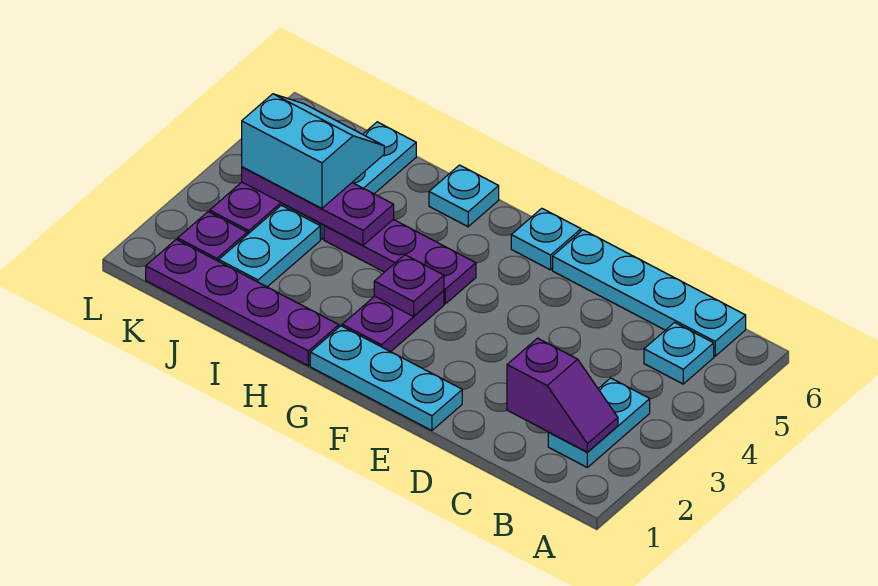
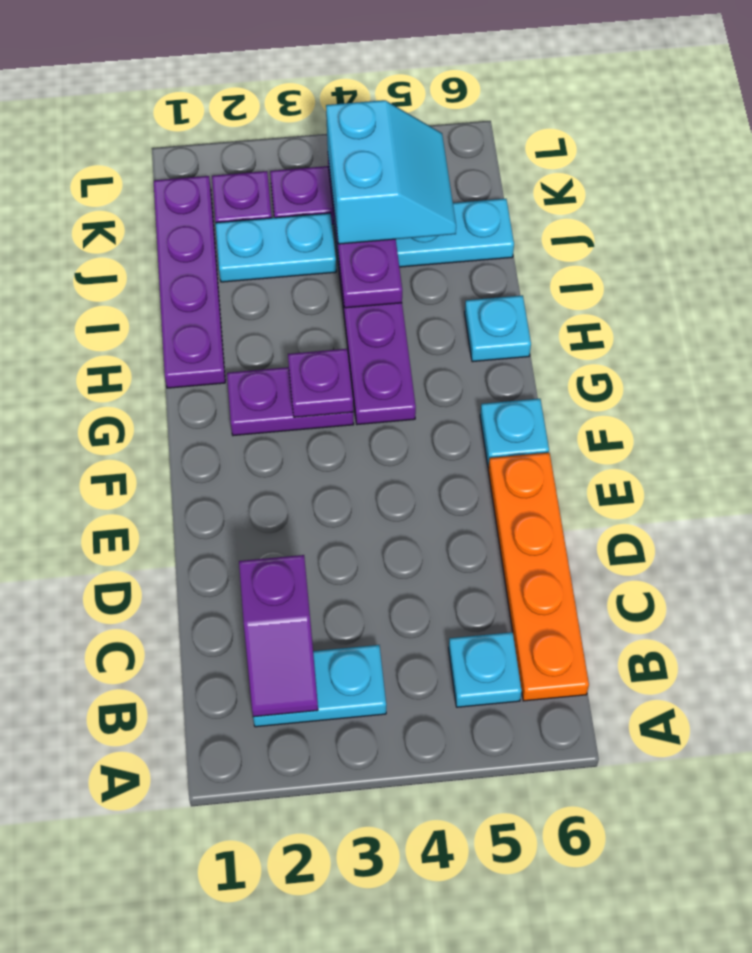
cyan plate B6:E6 level 1 -> orange plate B6:E6 level 1
cyan plate E1:G1 level 1 -> none

